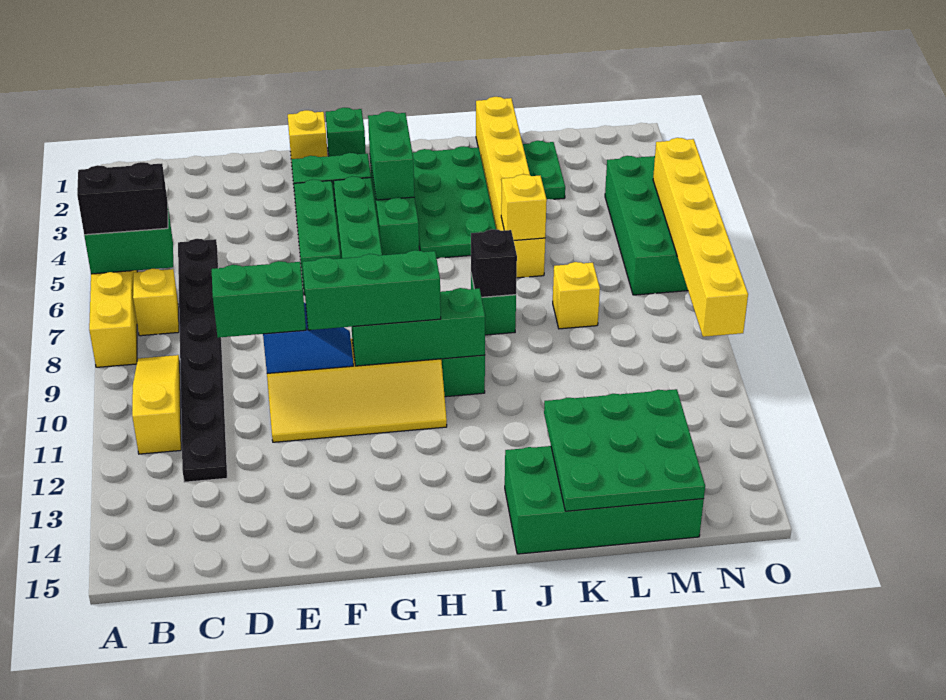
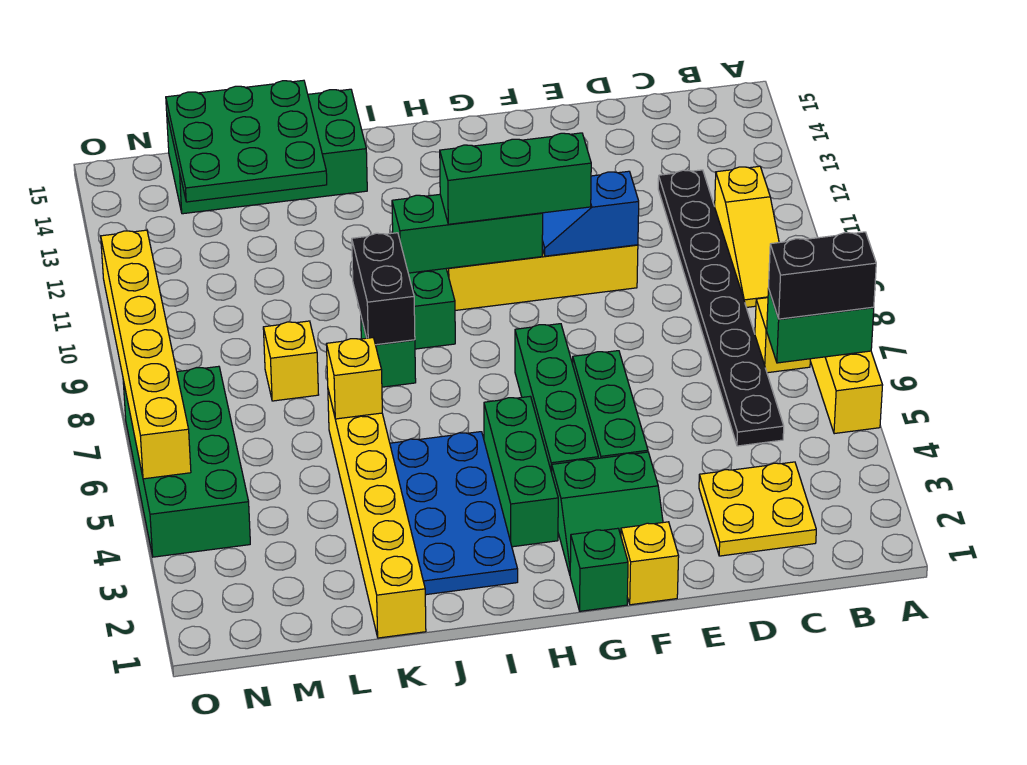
none -> yellow plate C2:D3 level 1
green brick D10:E10 level 3 -> none
green brick H3:H4 level 2 -> none
green plate I2:J5 level 1 -> blue plate I2:J5 level 1
black brick J8 level 2 -> black brick J8:J9 level 2
green plate L2:L3 level 1 -> none

